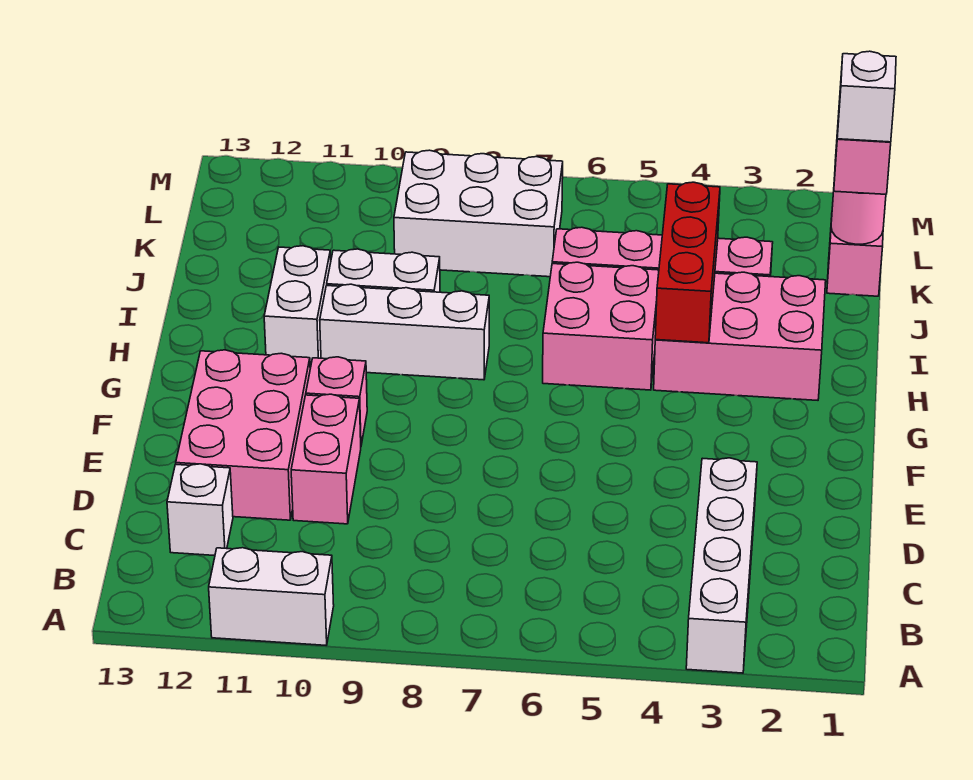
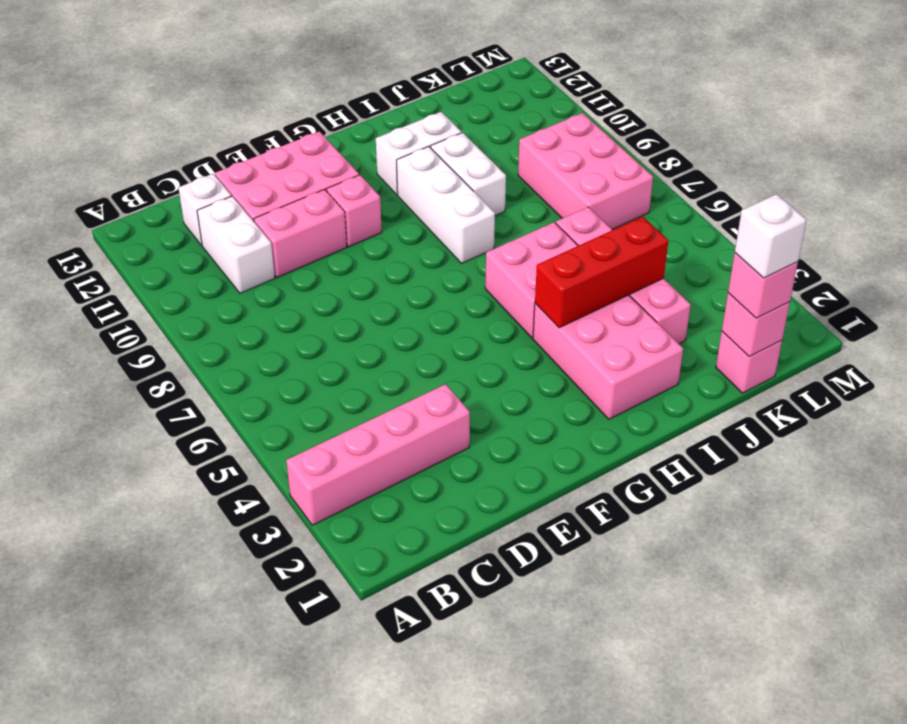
white brick A3:D3 level 1 -> pink brick A3:D3 level 1
white brick A10:A11 level 1 -> white brick C10:C11 level 1
pink round brick K1 level 2 -> pink brick K1 level 2
white brick K7:L9 level 1 -> pink brick K7:L9 level 1

